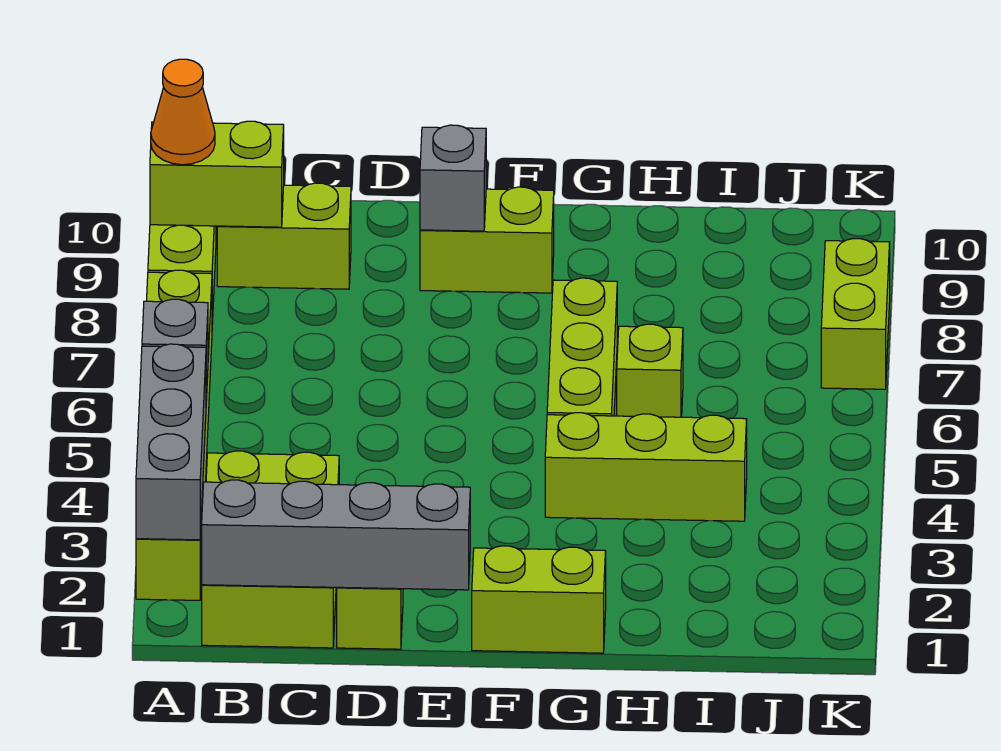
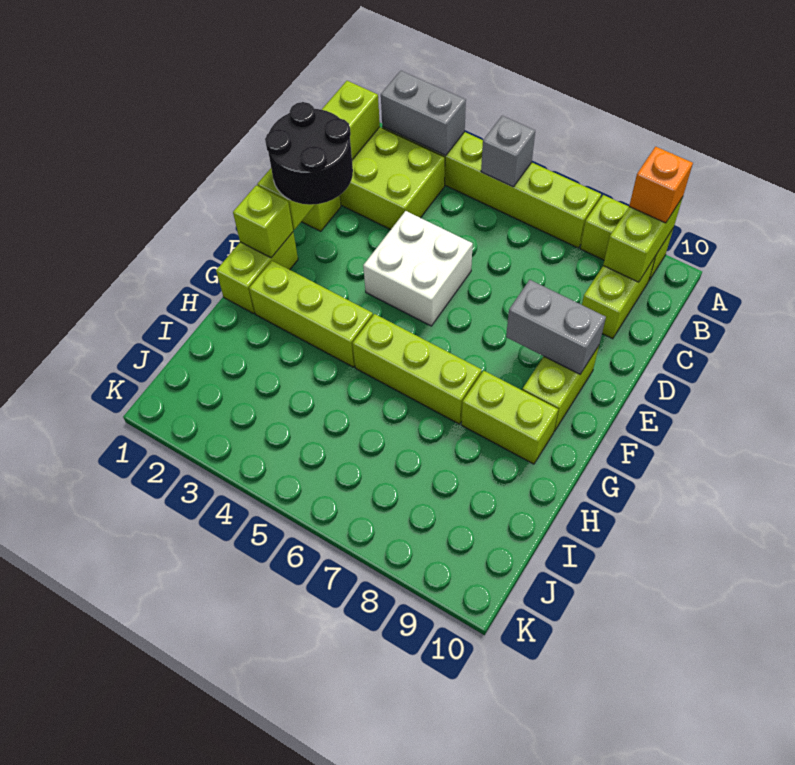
grey brick A2:A4 level 2 -> grey brick A2:A3 level 2
orange cone A9 level 3 -> orange brick A9 level 3
grey brick B1:E1 level 2 -> lime brick B1:E1 level 2
none -> black round brick D1:E2 level 3
none -> white brick D4:E5 level 1
grey brick E9 level 2 -> grey brick E8:E9 level 2
lime brick G4:I4 level 1 -> lime brick G2:G4 level 1
lime brick H6 level 1 -> lime brick F1 level 2
lime brick K7:K8 level 1 -> lime brick G8:G9 level 1

